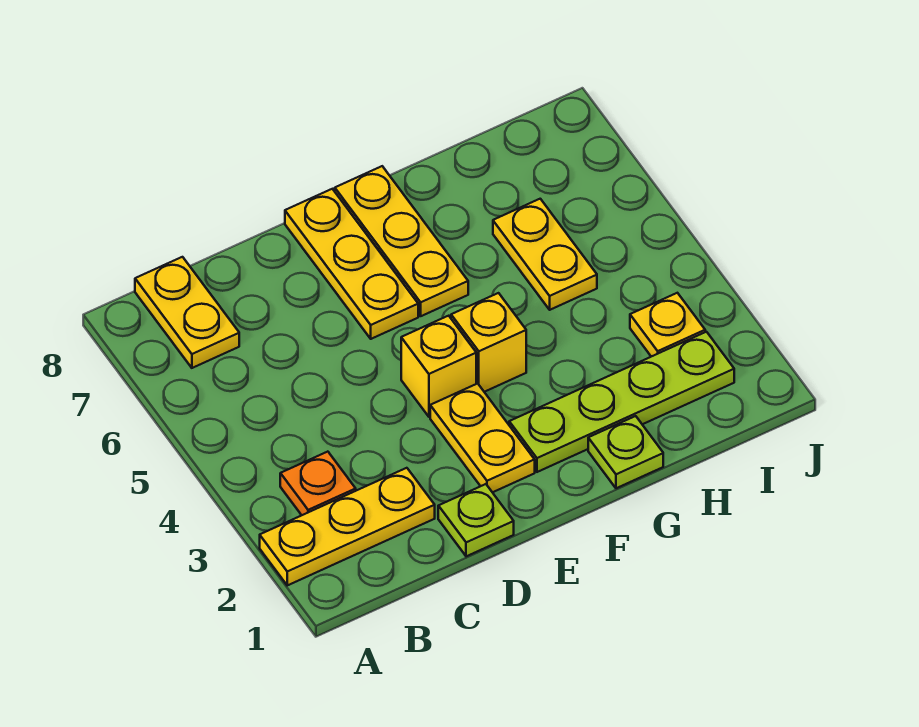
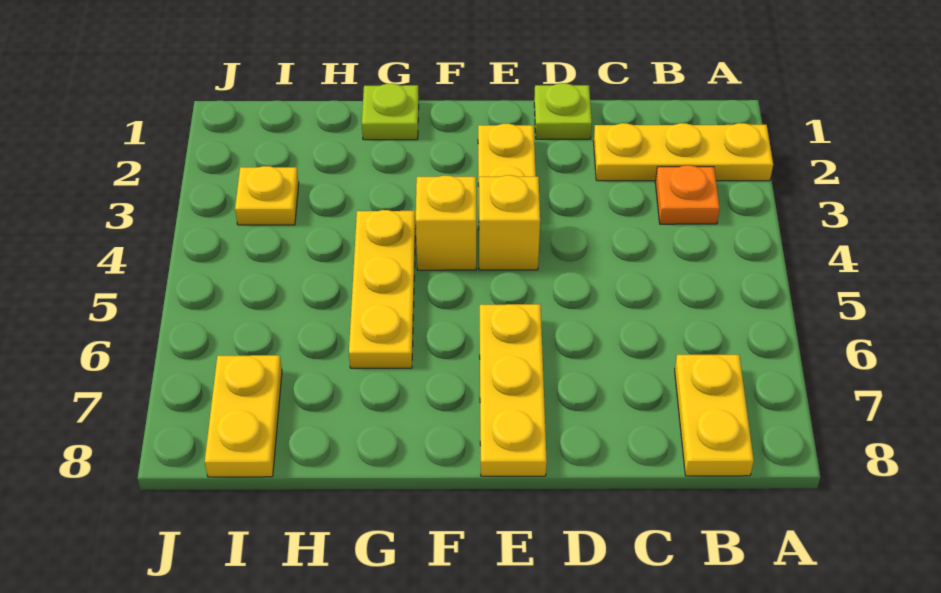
lime plate F2:I2 level 1 -> none
yellow plate F6:F8 level 1 -> yellow plate G4:G6 level 1
yellow plate H5:H6 level 1 -> yellow plate I7:I8 level 1

